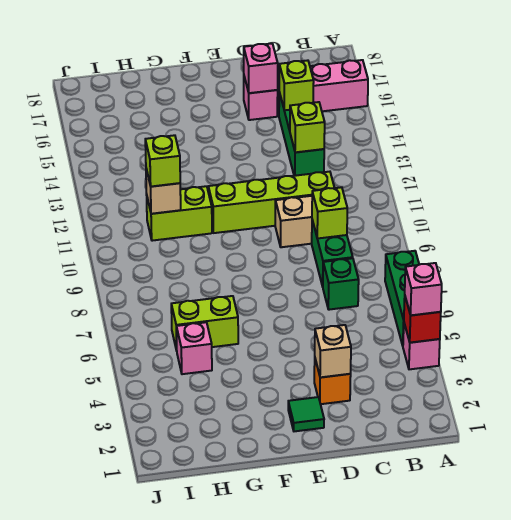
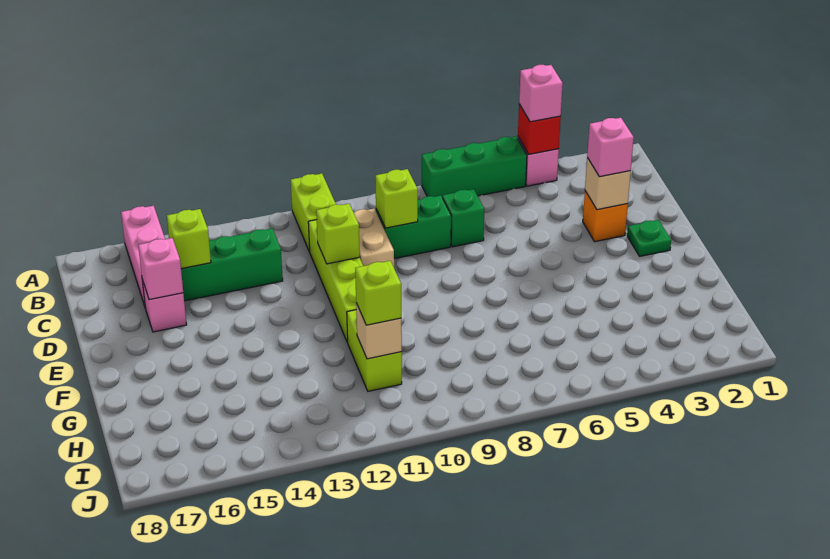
lime brick C13 level 2 -> lime brick D11 level 2
green tile E2 level 1 -> green plate E2 level 1
lime brick G6:H6 level 1 -> lime brick A11:B11 level 1
pink brick H5 level 1 -> pink brick D3 level 3

